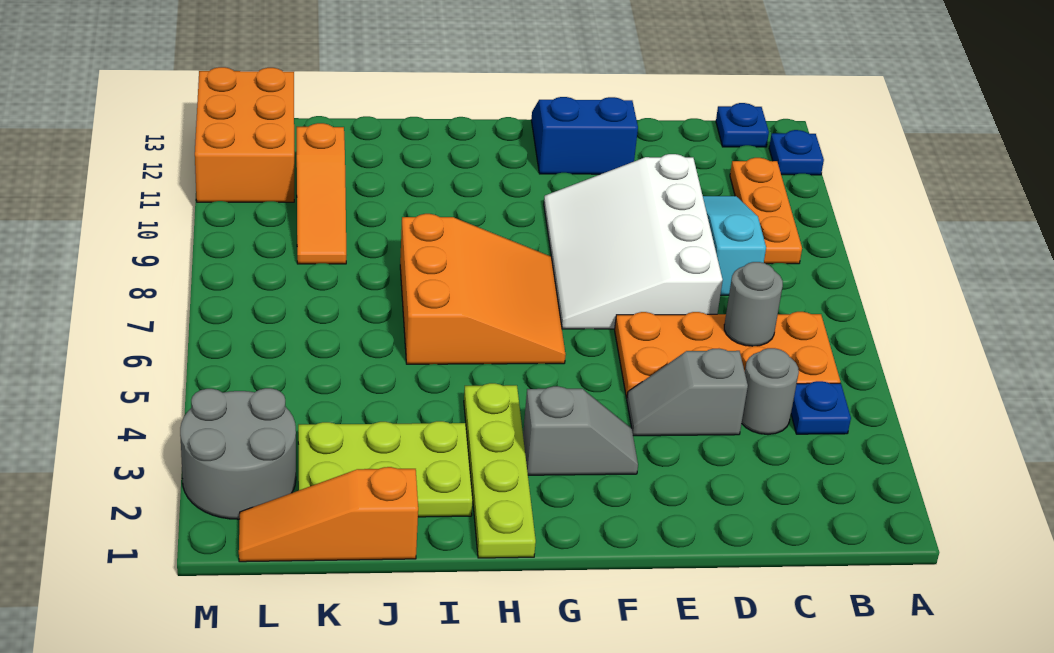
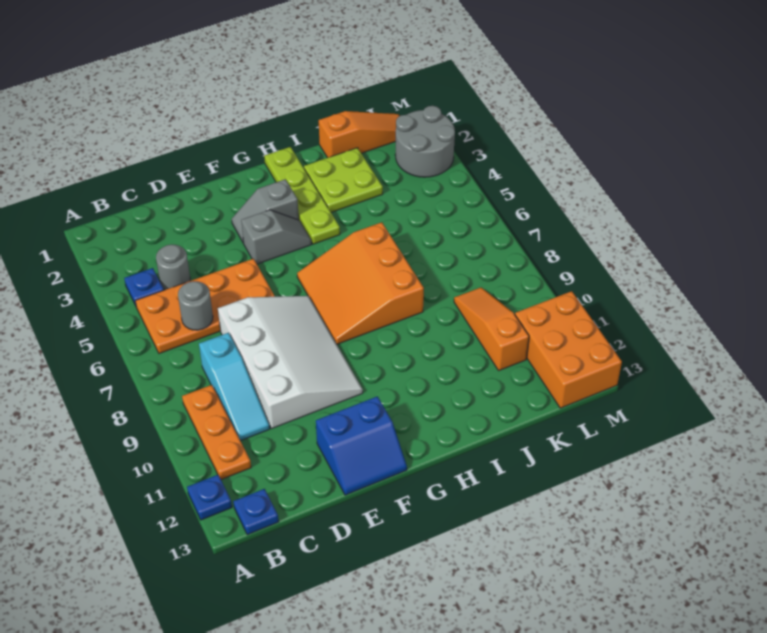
grey slope D4:E4 level 1 top D -> grey slope F4:G4 level 1 top F
lime plate I2:K3 level 1 -> lime plate I2:J3 level 1

